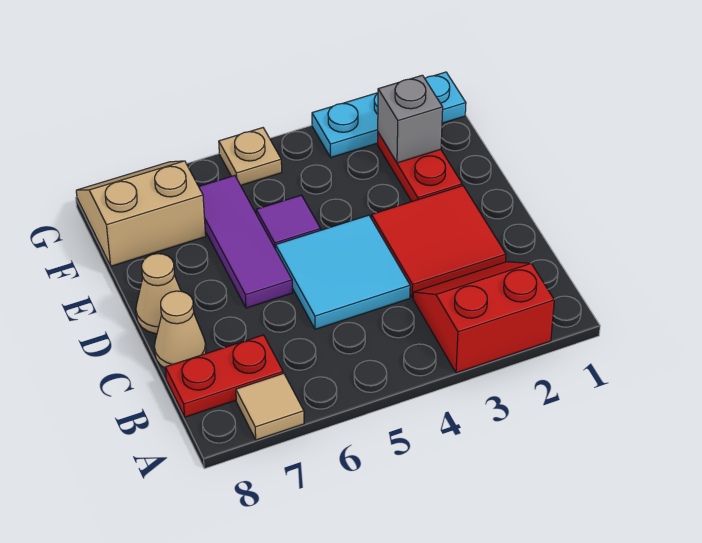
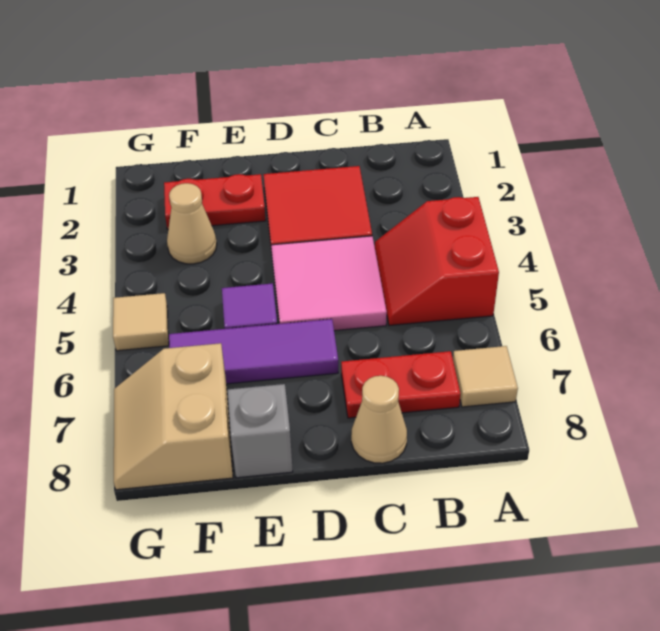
red slope A2:B3 level 1 top A -> red slope A4:B5 level 1 top A
red plate B7:B8 level 1 -> red plate B7:C7 level 1
cyan tile C4:D5 level 1 -> pink tile C4:D5 level 1
tan cone D8 level 1 -> tan cone F3 level 1
grey brick F2 level 2 -> grey brick E8 level 1
cyan plate G1:G3 level 1 -> none
tan plate G5 level 1 -> tan tile G5 level 1

